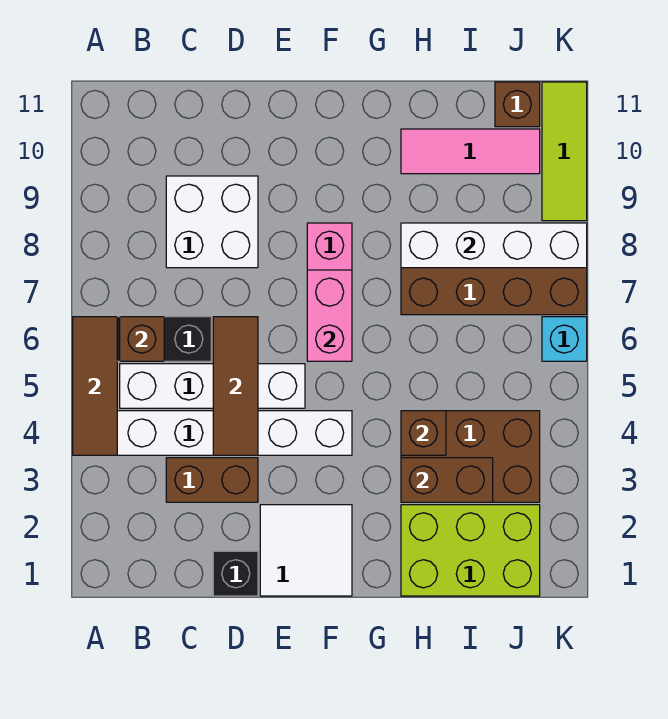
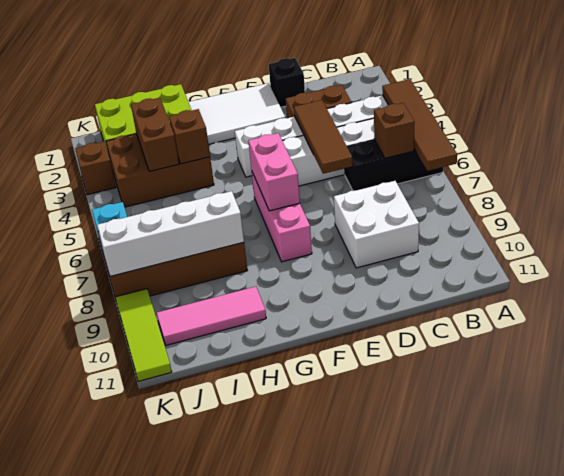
brown tile A4:A6 level 2 -> brown tile A4:A7 level 2
white tile E1:F2 level 1 -> white tile E1:G2 level 1
brown brick H3:I3 level 2 -> brown brick I3:I4 level 2
brown brick J11 level 1 -> brown brick K3 level 1

